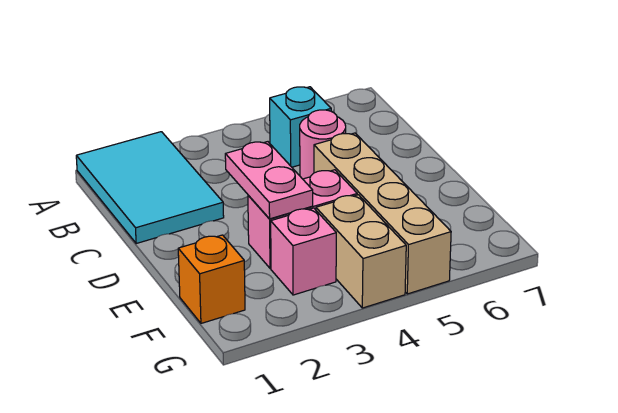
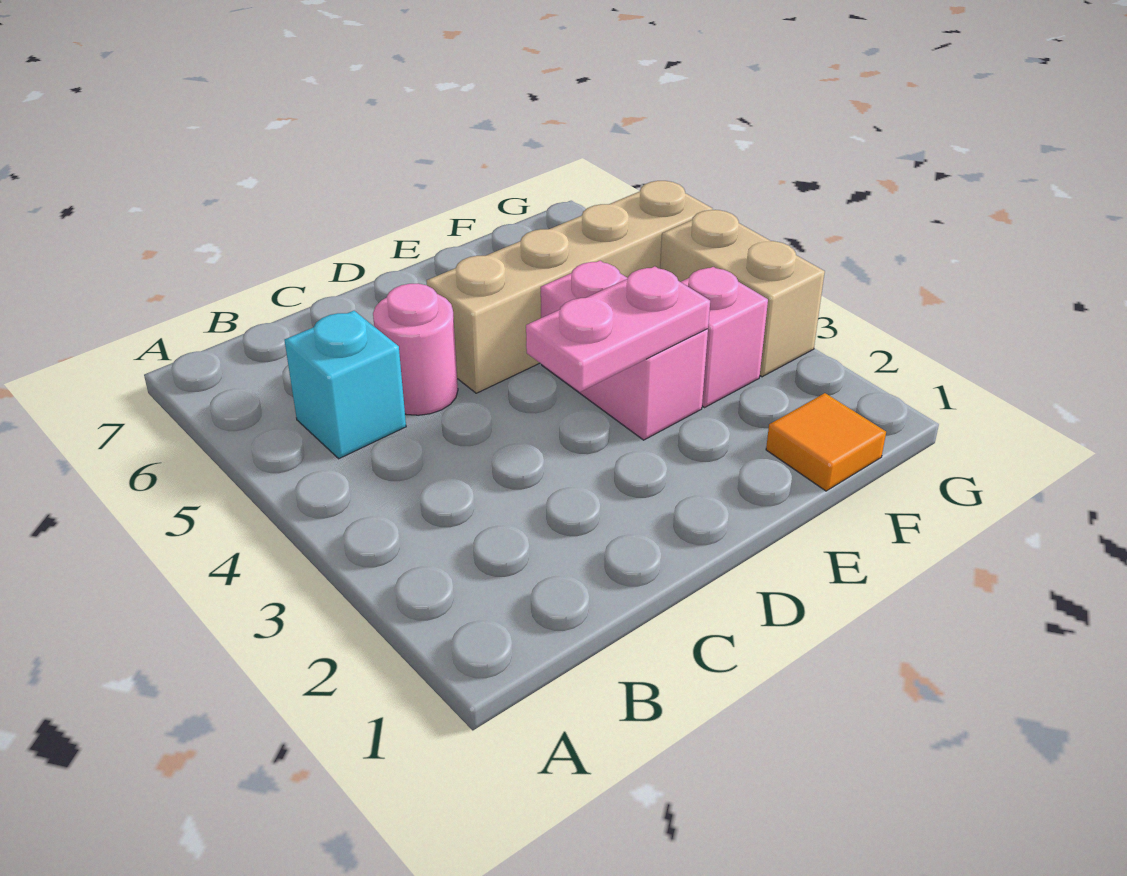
cyan tile A1:C2 level 1 -> none
orange brick F1 level 1 -> orange tile F1 level 1
tan brick F4:G4 level 1 -> tan brick G3:G4 level 1

